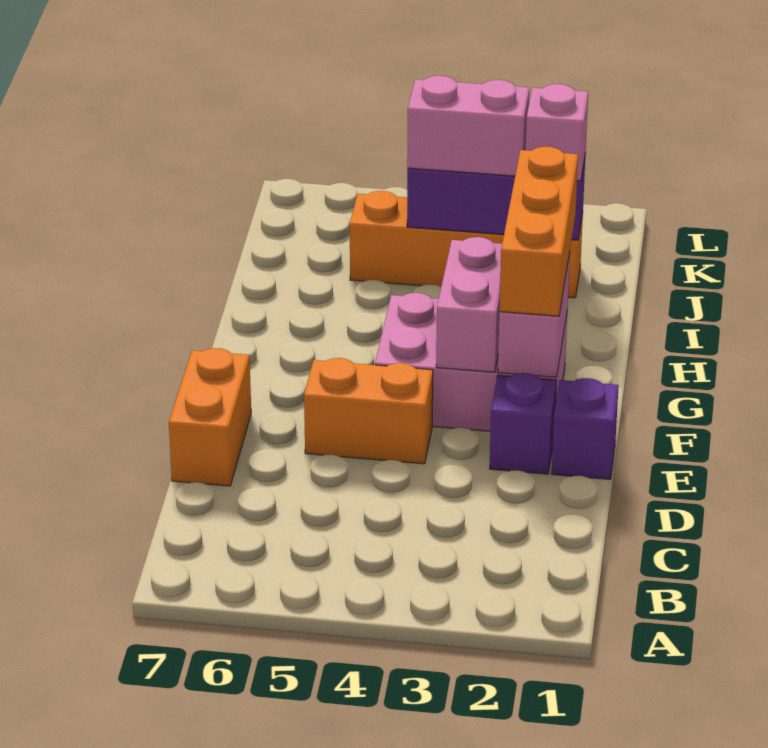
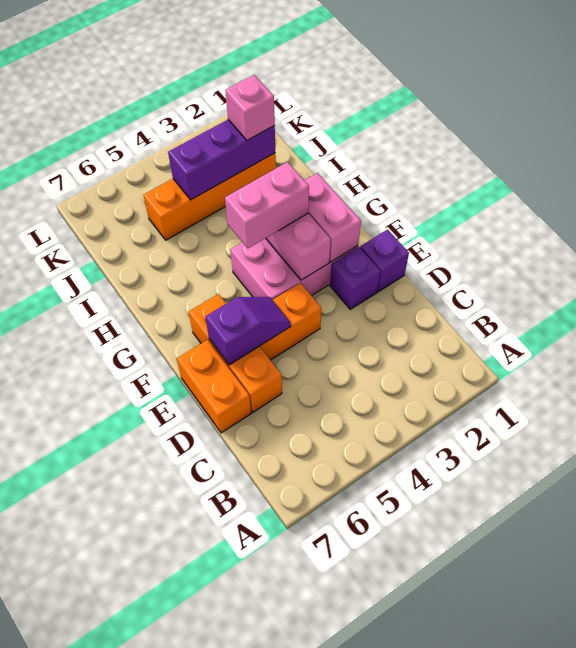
none -> purple slope E5:E6 level 2 top 6
orange brick F2:H2 level 3 -> orange brick D6:F6 level 1
pink brick J3:J4 level 3 -> pink brick G3:G4 level 3

